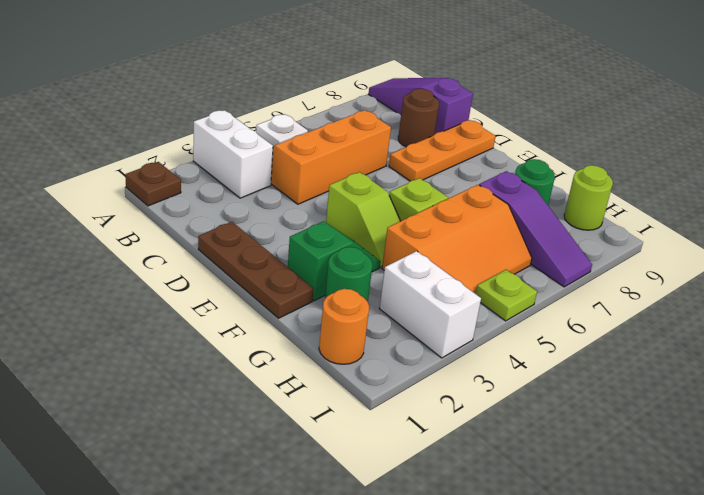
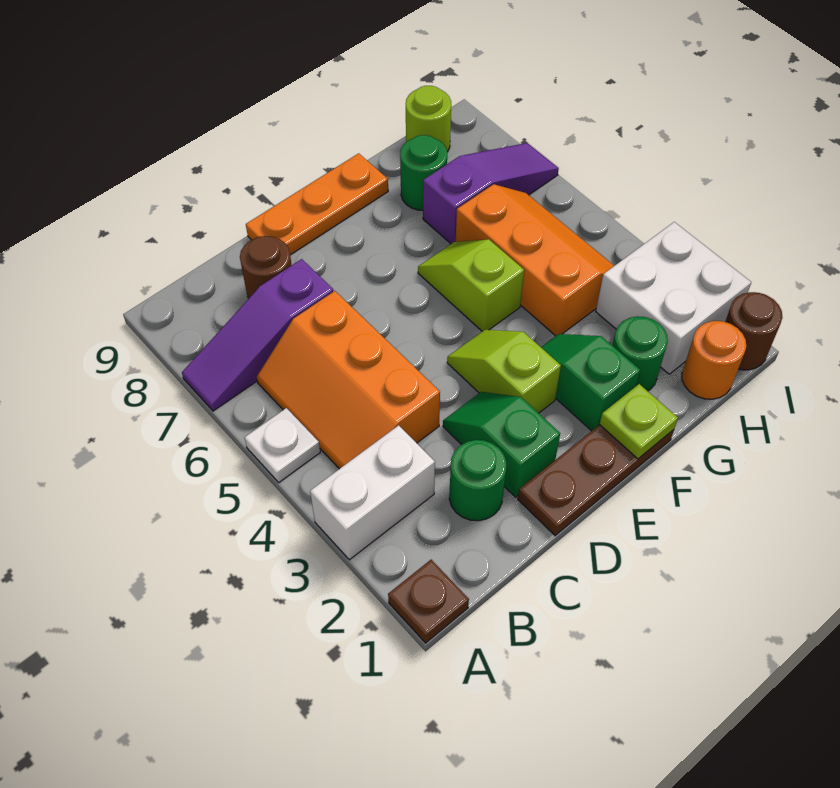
purple slope A9:C9 level 1 top C -> purple slope A7:C7 level 1 top C
none -> green round brick C2 level 1
none -> green slope D2:D3 level 1 top 2
orange plate D7:D9 level 1 -> orange plate D9:F9 level 1
lime slope E4:F4 level 1 top E -> lime slope E3:E4 level 1 top 3
white brick H3:I3 level 1 -> white brick H2:I3 level 1
none -> brown round brick I1 level 1
lime plate I5 level 1 -> lime plate F1 level 2

